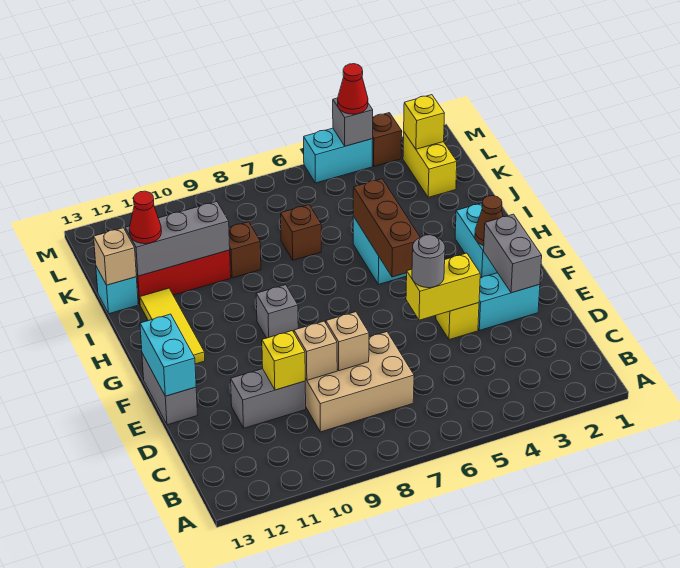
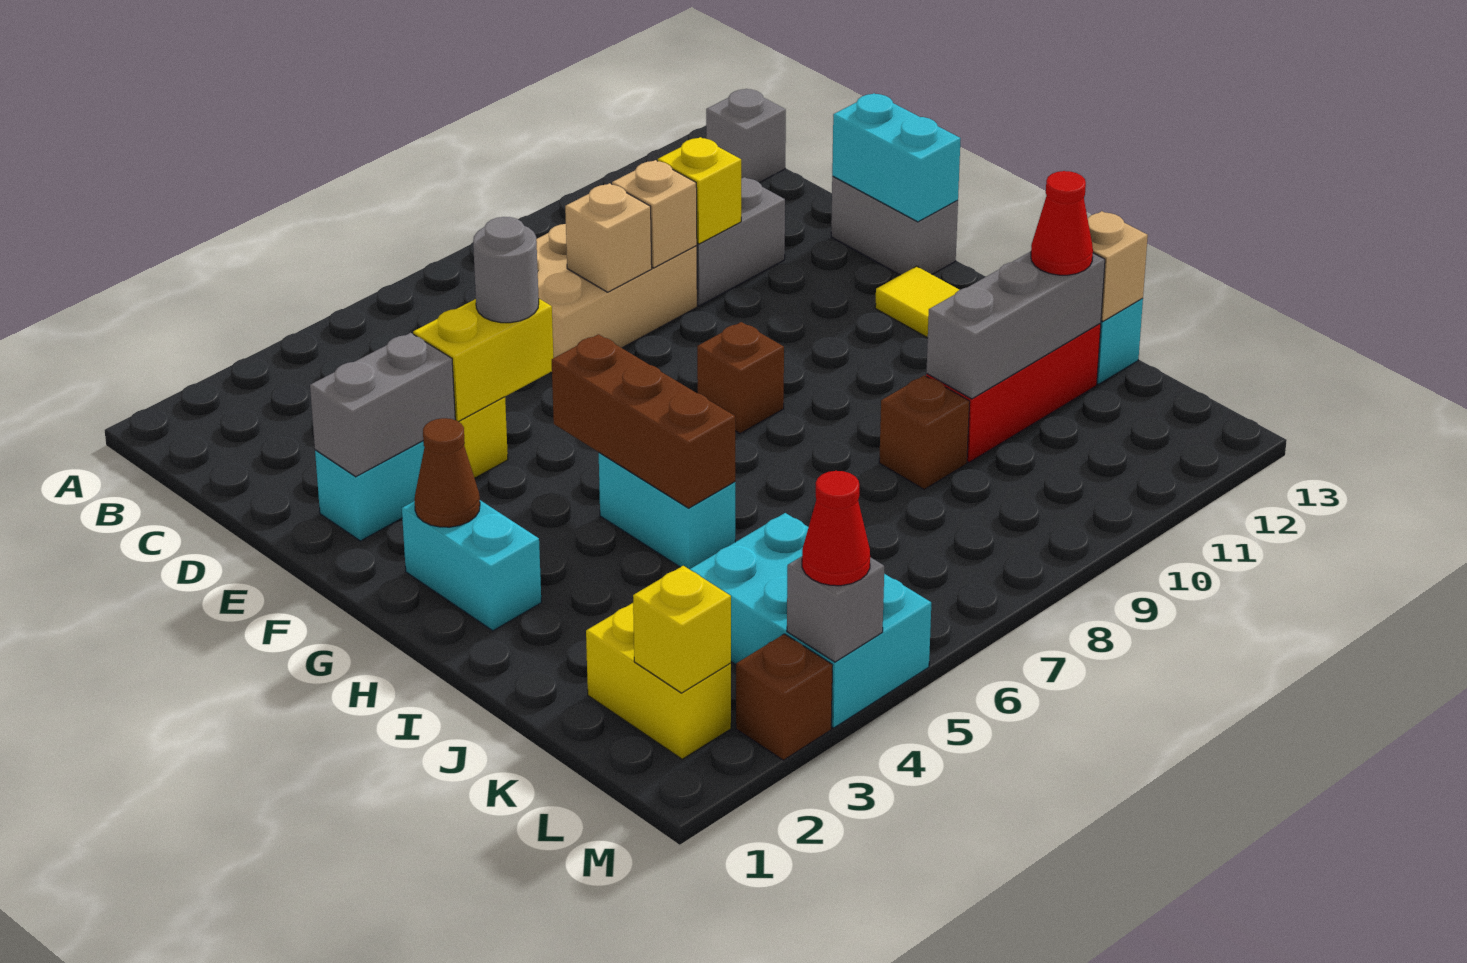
grey brick E2:F2 level 2 -> grey brick E2:E3 level 2
grey brick G9 level 1 -> grey brick B13 level 1
brown brick J7 level 1 -> brown brick G8 level 1
cyan brick M4:M5 level 1 -> cyan brick K4:M5 level 1

